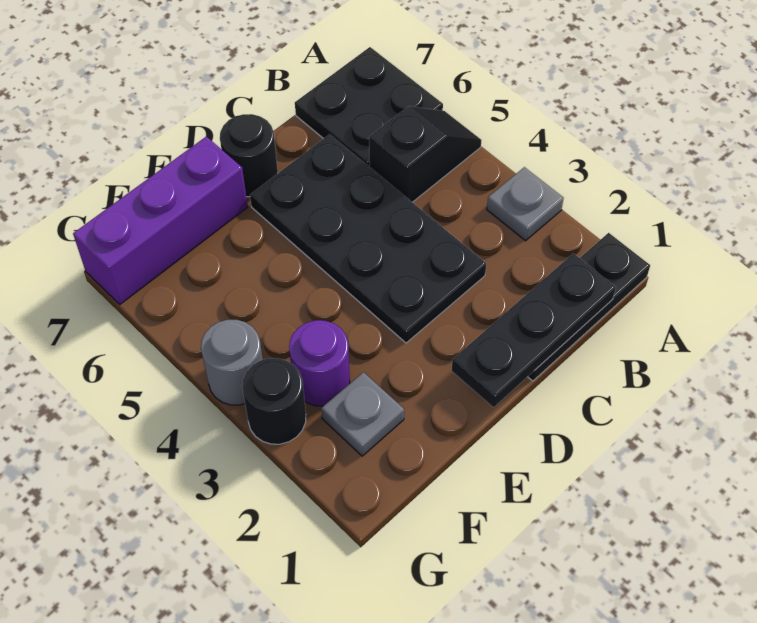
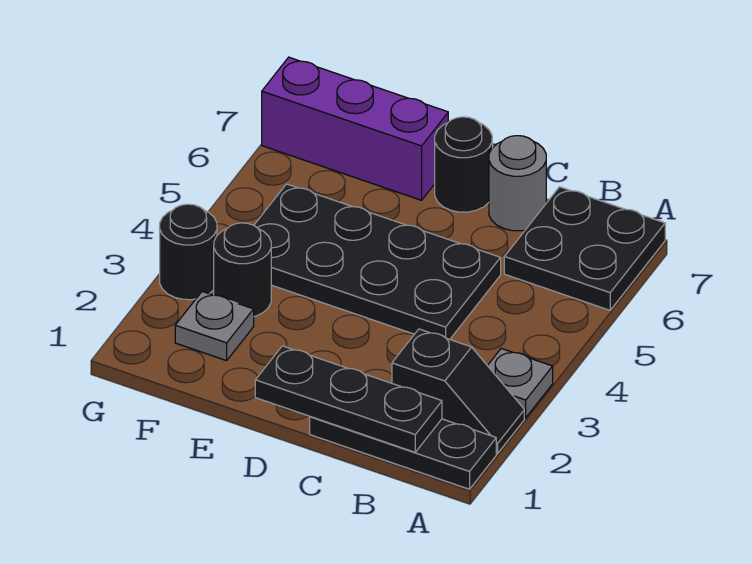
black slope A5:B5 level 1 top B -> black slope A2:B2 level 1 top B
black plate C3:D6 level 1 -> black plate C4:F5 level 1
purple round brick F3 level 1 -> black round brick F3 level 1
grey round brick G4 level 1 -> grey round brick C7 level 1

